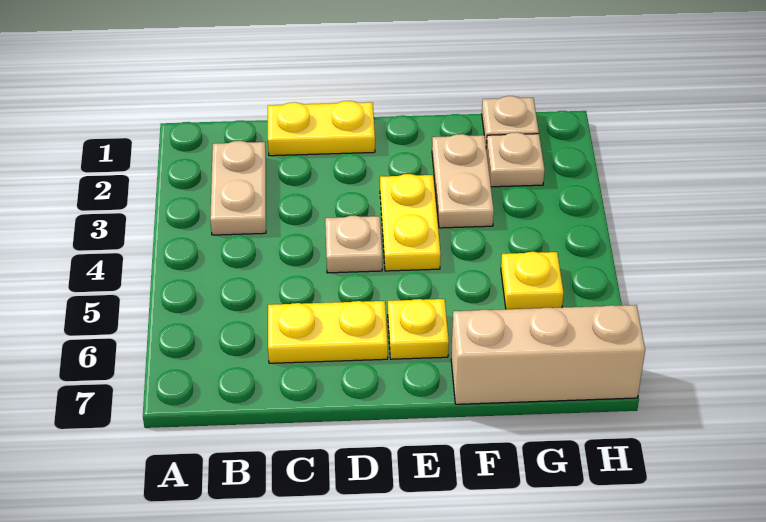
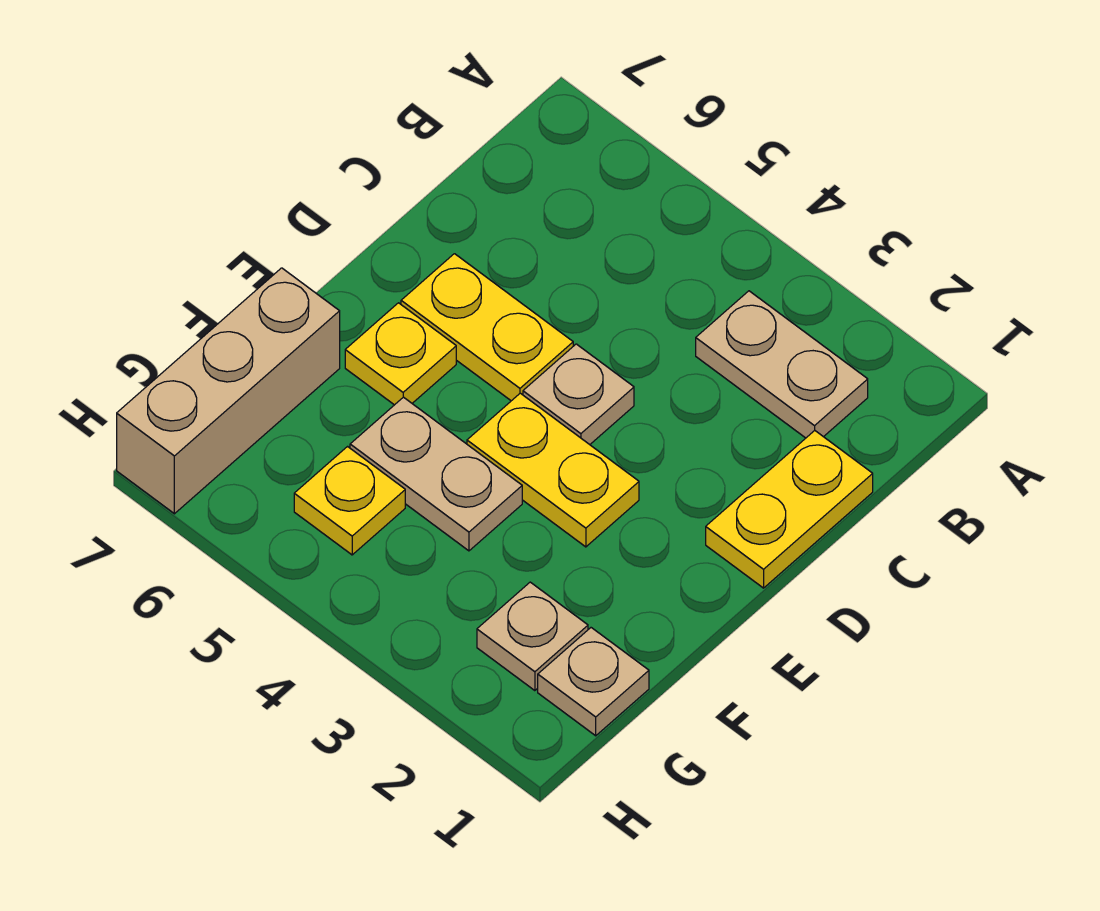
yellow plate C6:D6 level 1 -> yellow plate D5:D6 level 1
tan plate F2:F3 level 1 -> tan plate F4:F5 level 1

